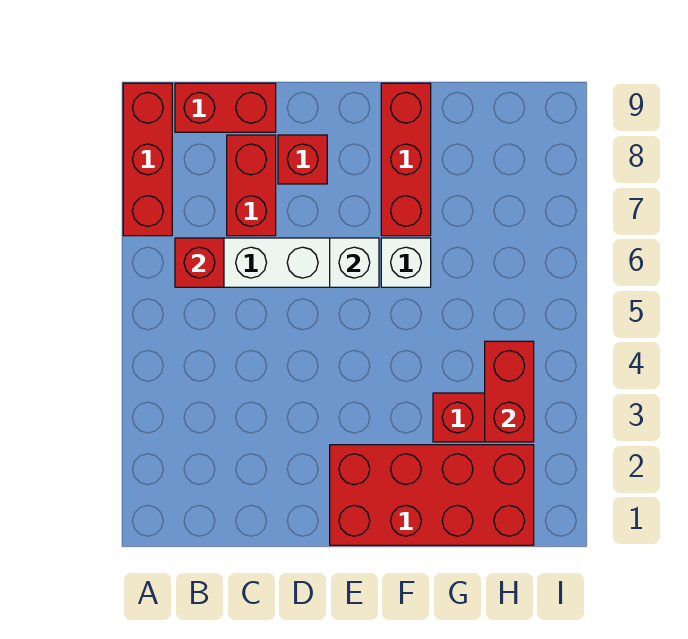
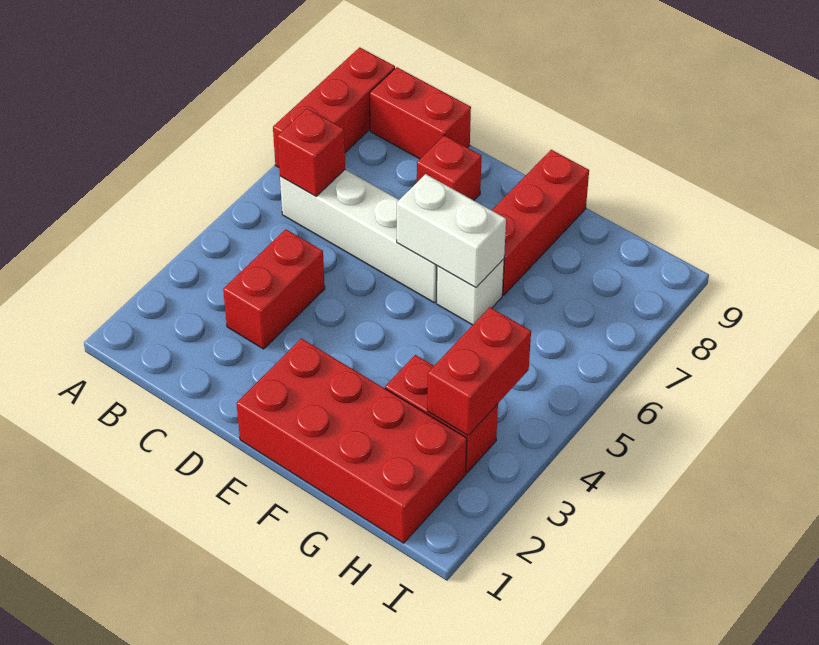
red brick C7:C8 level 1 -> red brick C3:C4 level 1
white brick E6 level 2 -> white brick E6:F6 level 2

